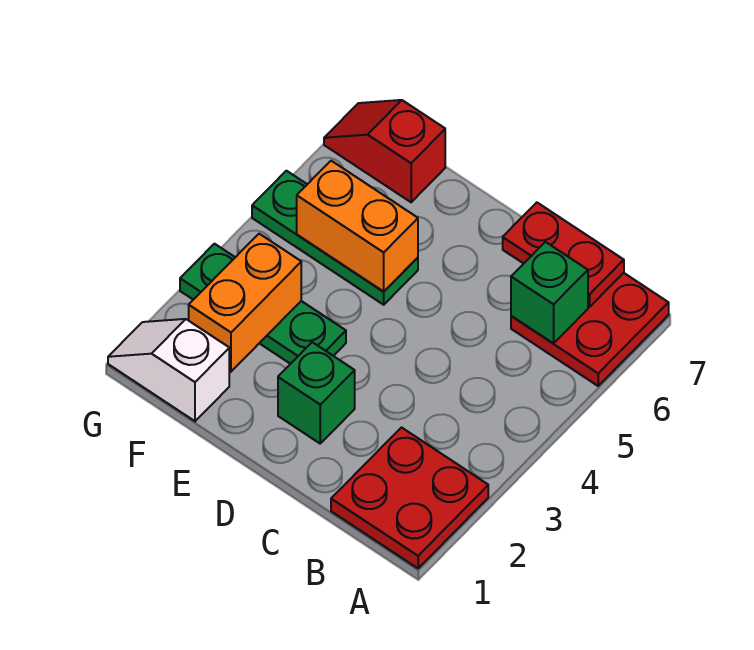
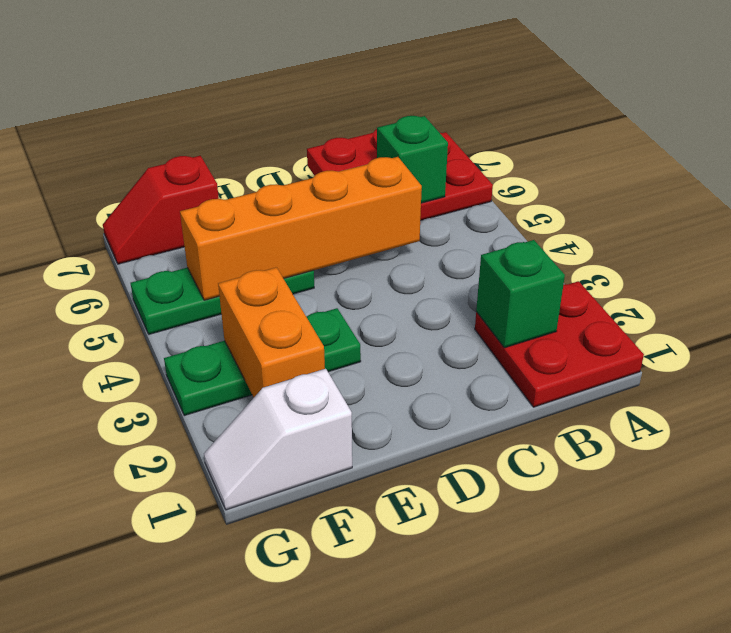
green brick D2 level 1 -> green brick B2 level 2
orange brick E5:F5 level 2 -> orange brick C5:F5 level 2

